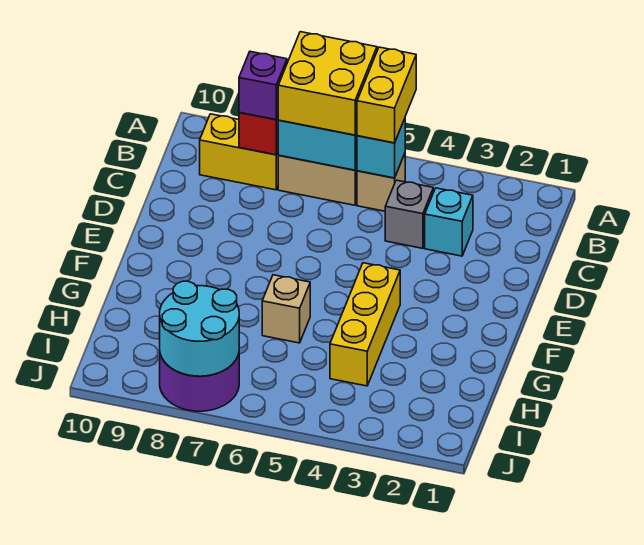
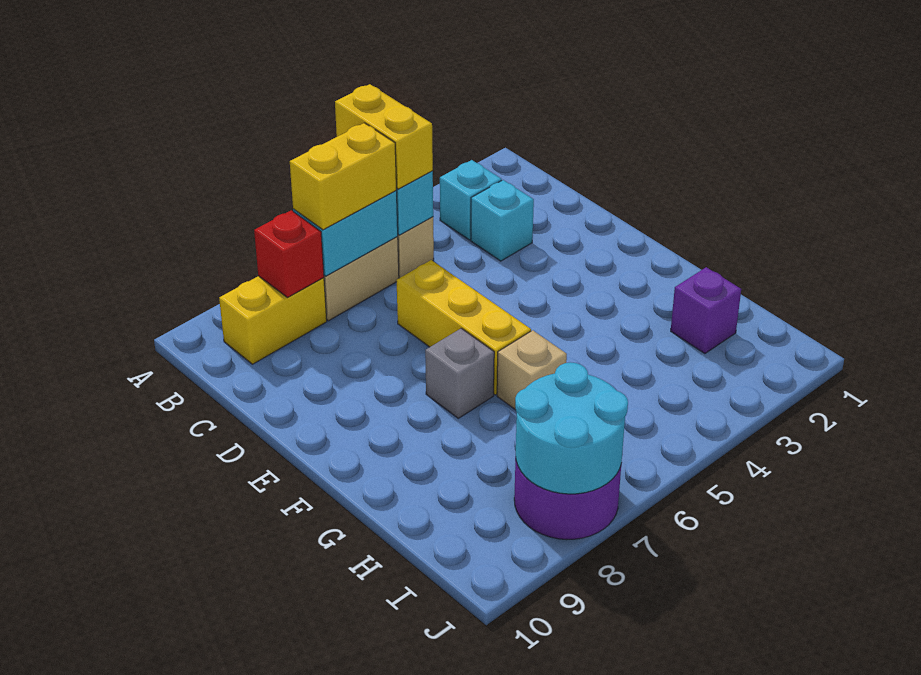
yellow brick A6:B7 level 3 -> yellow brick B6:B7 level 3
none -> cyan brick B3 level 1
purple brick B8 level 3 -> purple brick H2 level 1
grey brick C4 level 1 -> grey brick F7 level 1
yellow brick F4:H4 level 1 -> yellow brick D6:F6 level 1

